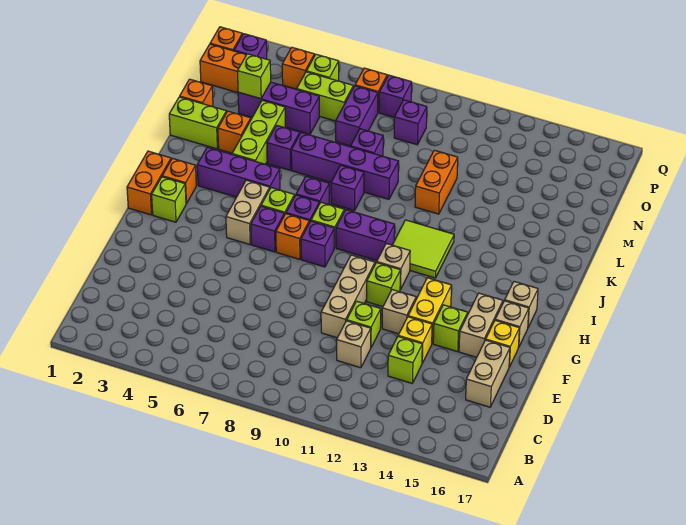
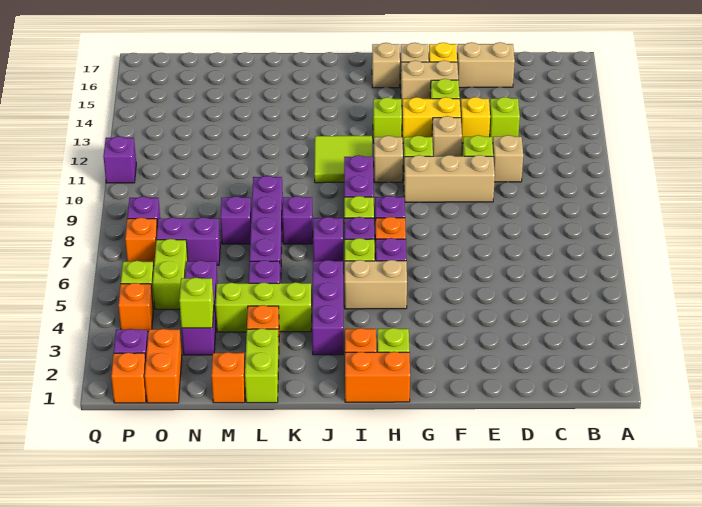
none -> lime brick H13 level 1
orange brick L11:M11 level 1 -> none
purple brick O9 level 1 -> purple brick Q11 level 1

